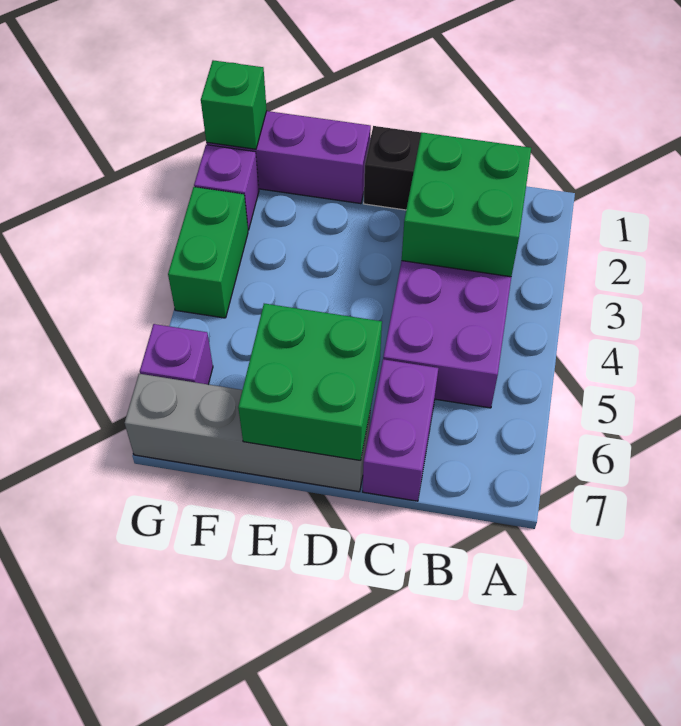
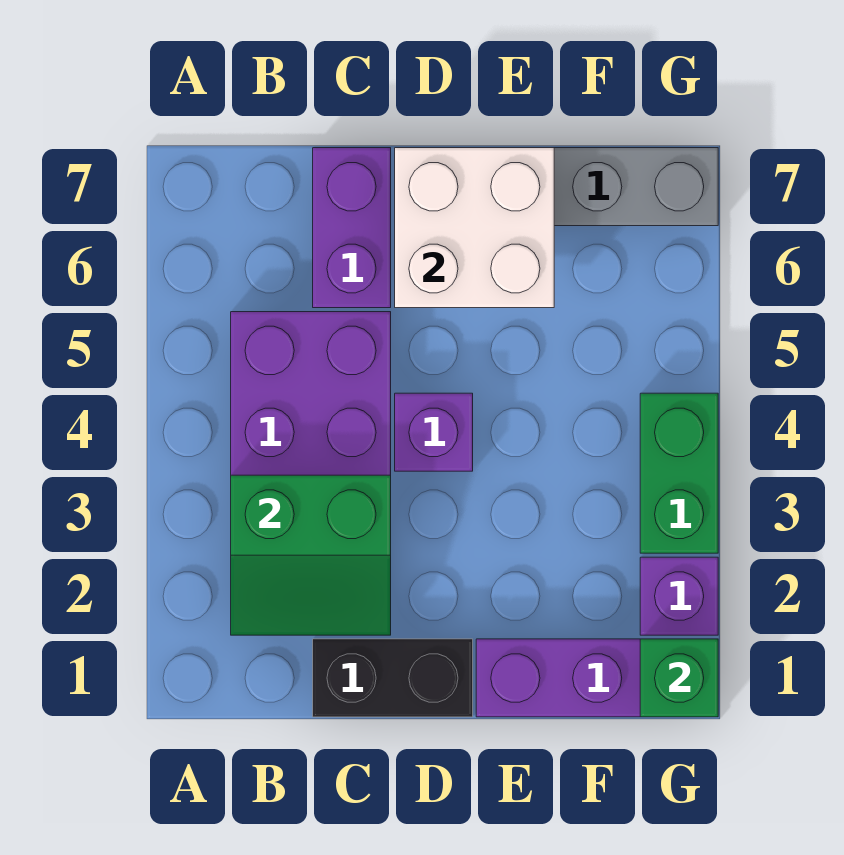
green brick B2:C3 level 2 -> green slope B2:C3 level 2 top 3
green brick D6:E7 level 2 -> white brick D6:E7 level 2
purple brick G6 level 1 -> purple brick D4 level 1

